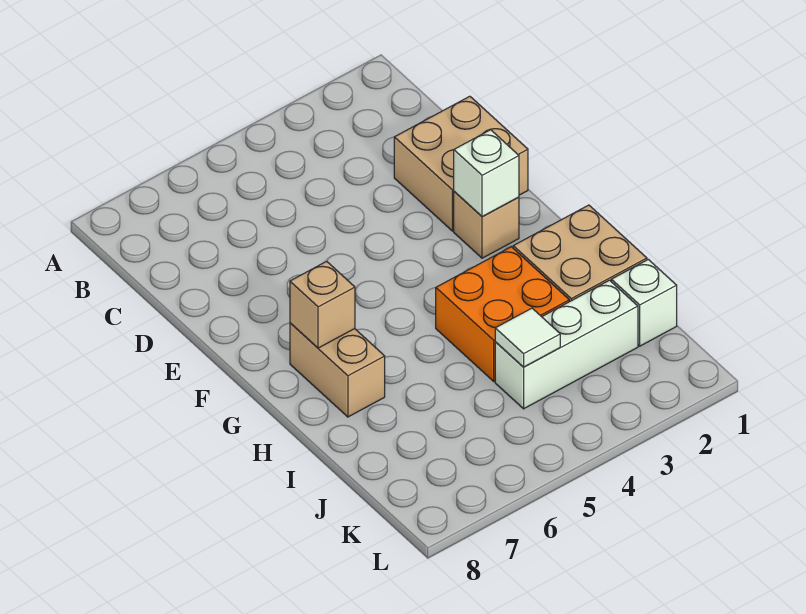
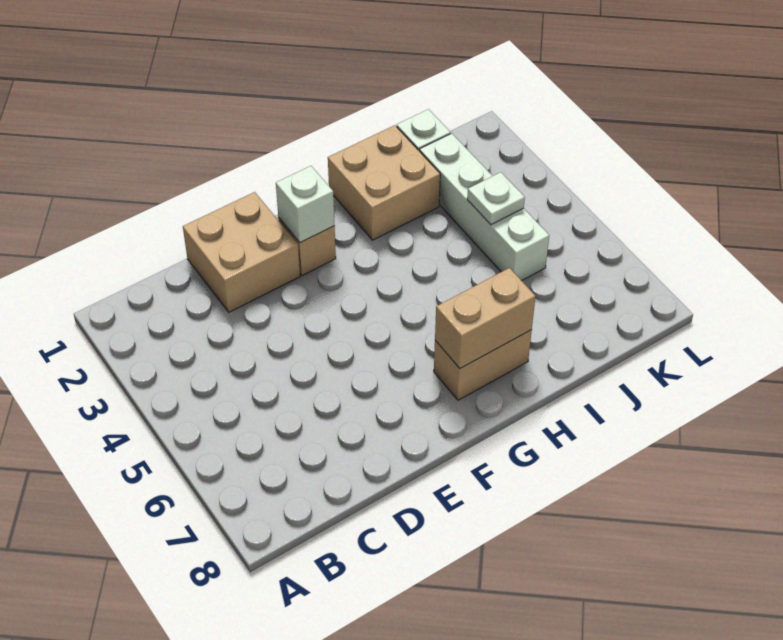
tan brick G7 level 2 -> tan brick G7:H7 level 2
orange brick H3:I4 level 1 -> none
white brick J2:J4 level 1 -> white brick J2:J5 level 1
white tile J4 level 2 -> white plate J4 level 2

